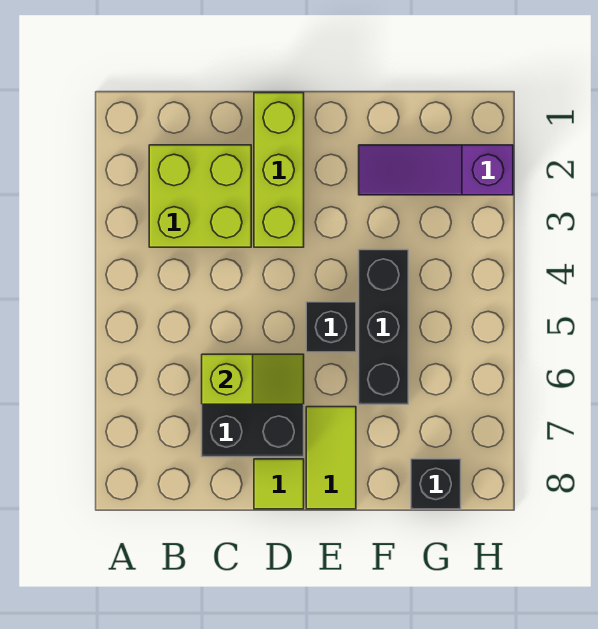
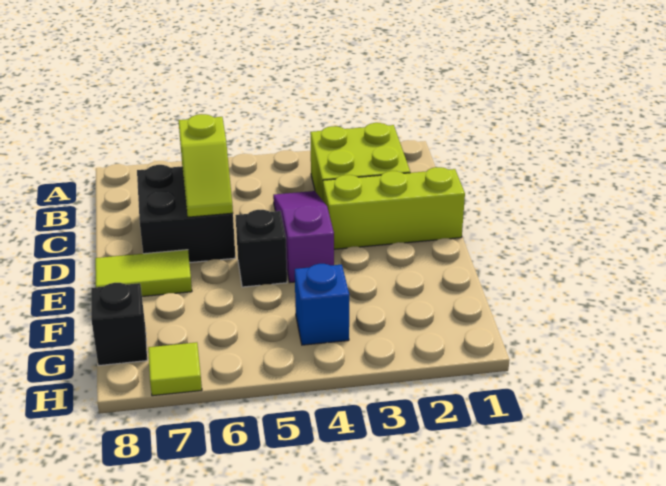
lime tile D8 level 1 -> lime tile H7 level 1
purple slope F2:H2 level 1 top H -> purple slope C4:E4 level 1 top E
black brick F4:F6 level 1 -> none
none -> blue brick G4 level 1

